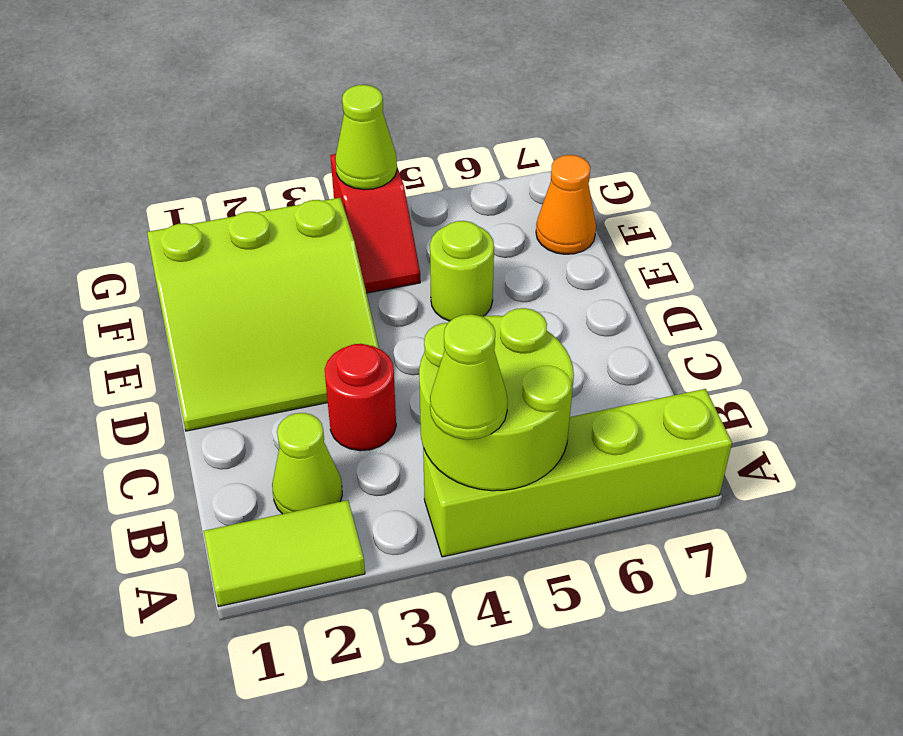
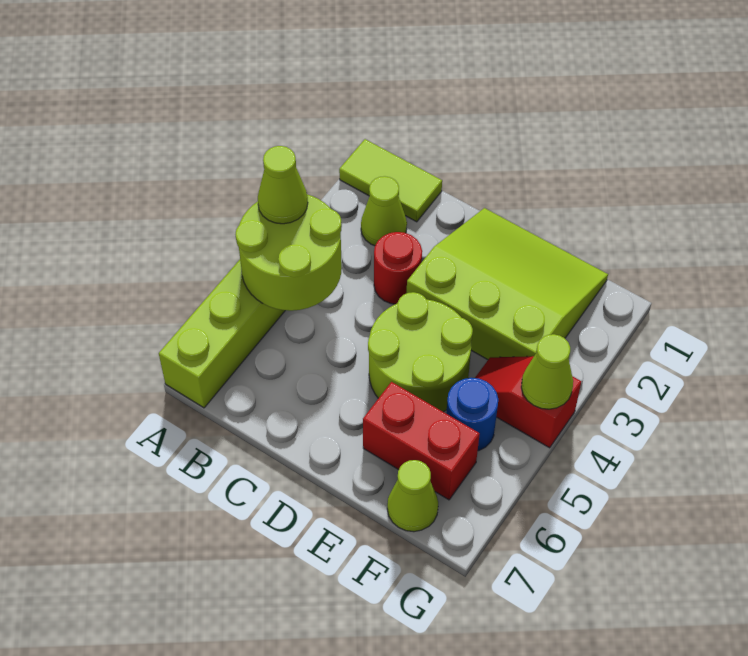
lime tile A1:A2 level 1 -> lime tile A1:B1 level 1
lime slope D1:F3 level 1 top F -> lime slope D1:F3 level 1 top 3
lime round brick E5 level 1 -> lime round brick D4:E5 level 1
none -> red brick E6:F6 level 1
none -> blue round brick F5 level 1
orange cone F7 level 1 -> lime cone F7 level 1

